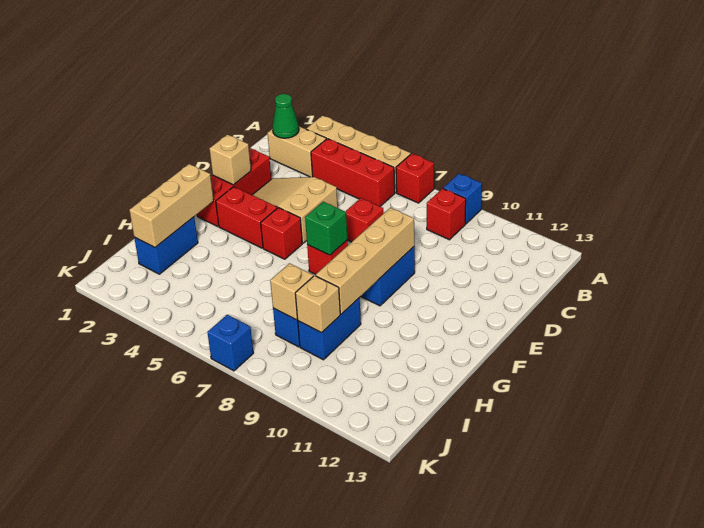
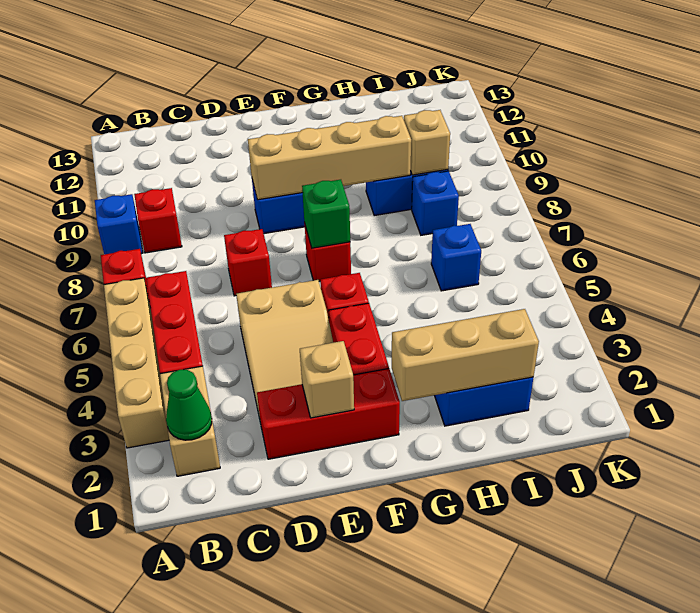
tan brick I8 level 2 -> none
blue brick K7 level 1 -> blue brick I6 level 1

